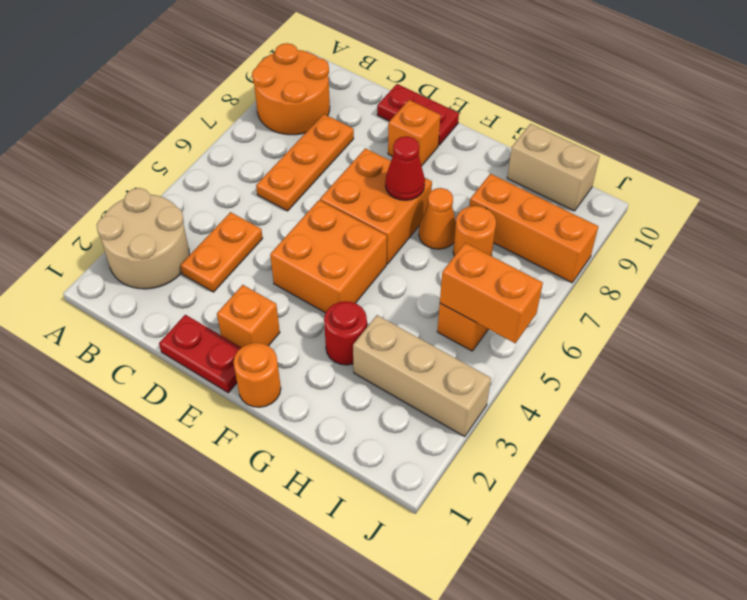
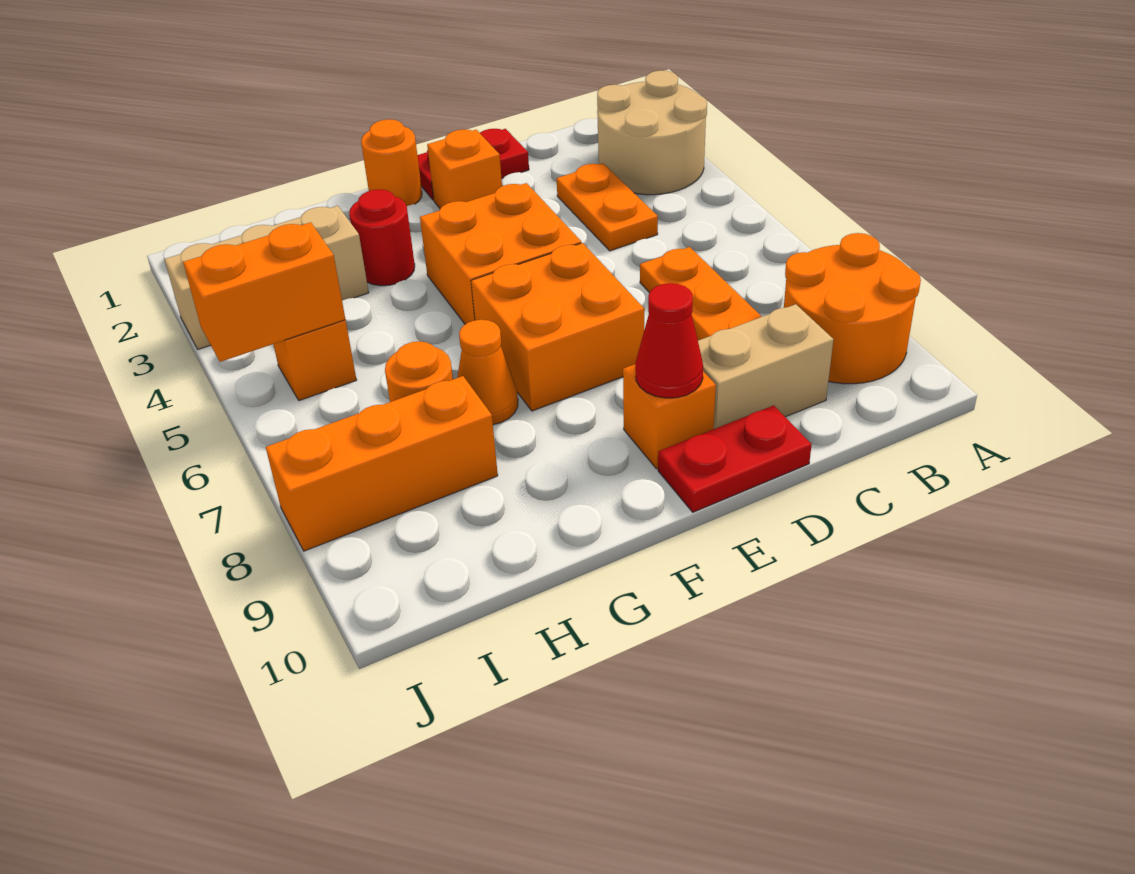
red cone F7 level 2 -> red cone E9 level 2
tan brick H10:I10 level 1 -> tan brick C9:D9 level 1

